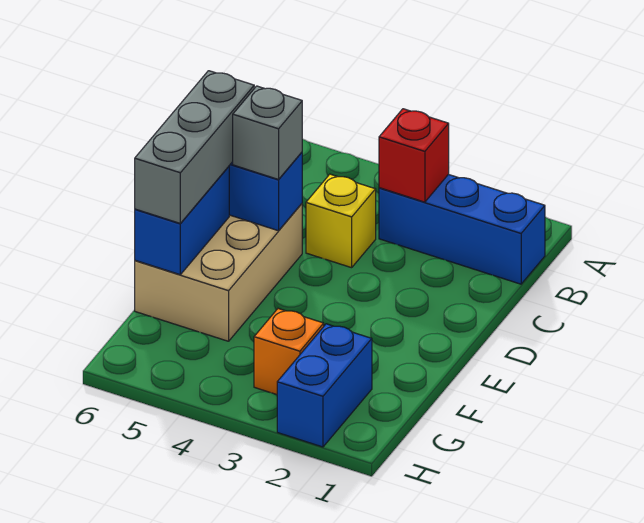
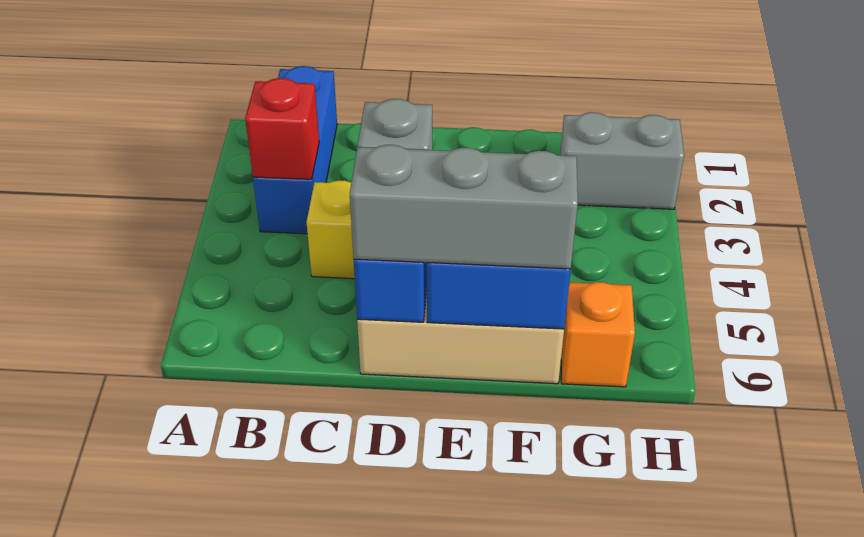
blue brick G2:H2 level 1 -> grey brick G2:H2 level 1
orange brick G3 level 1 -> orange brick G6 level 1

